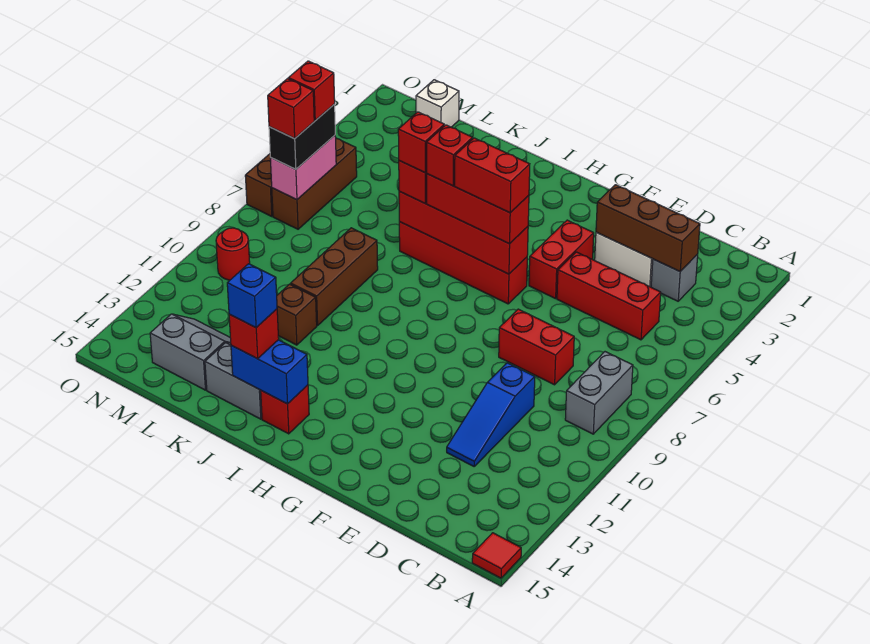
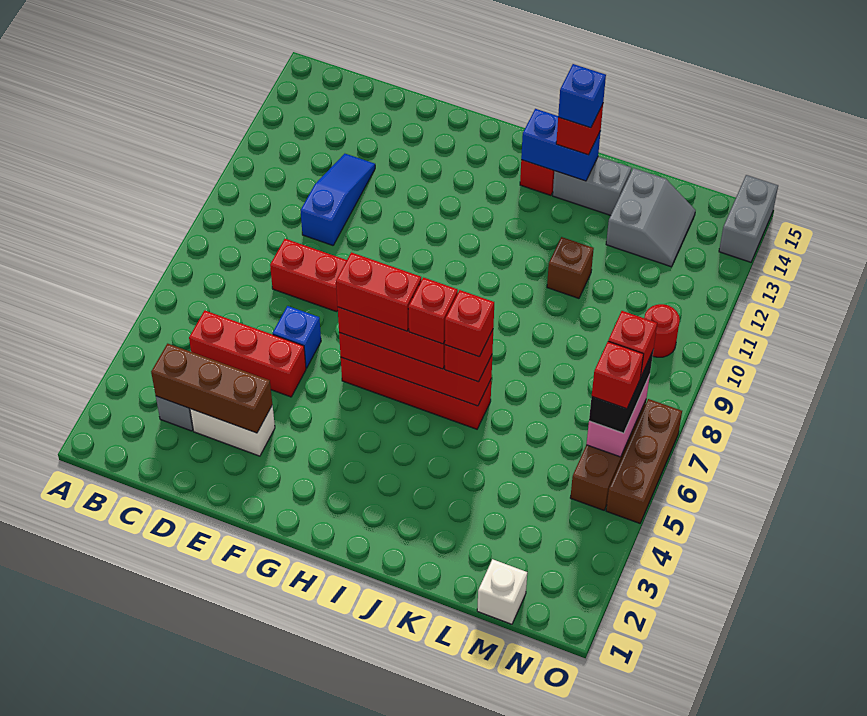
red tile A15 level 1 -> none
grey brick B8:B9 level 1 -> grey brick O14:O15 level 1
none -> blue brick E6 level 1
red brick F4:F5 level 1 -> none
brown brick K8:K10 level 1 -> none
grey slope L13:M14 level 1 top 14 -> grey slope L13:M14 level 1 top L

